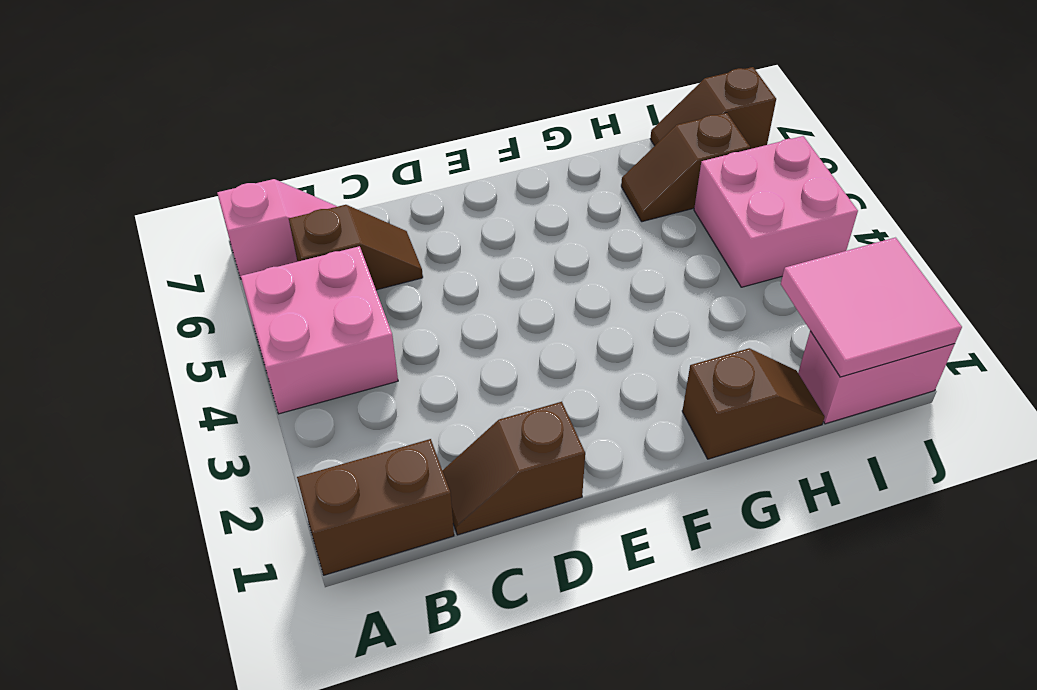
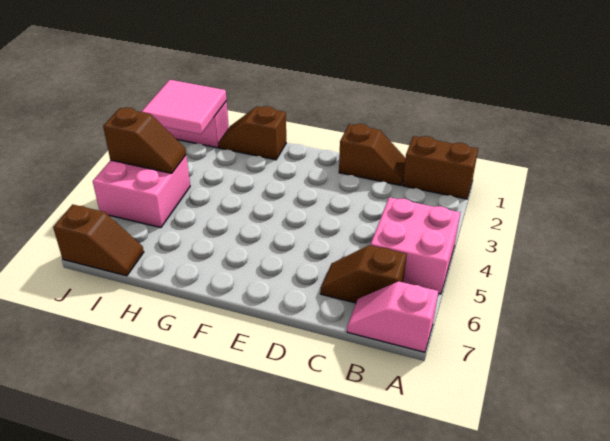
brown slope H6:I6 level 1 top I -> brown slope I4:J4 level 2 top J

